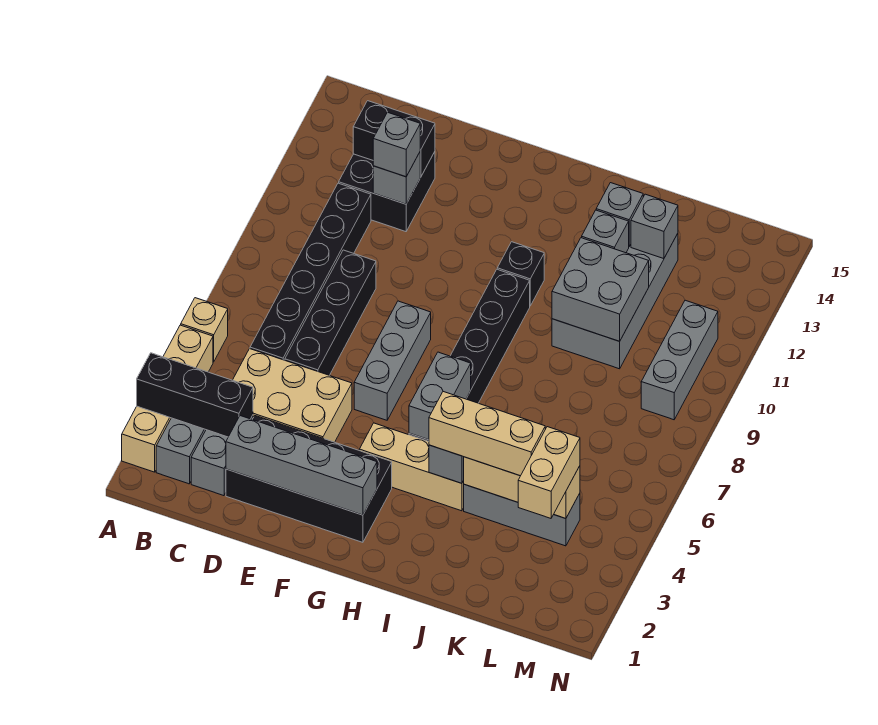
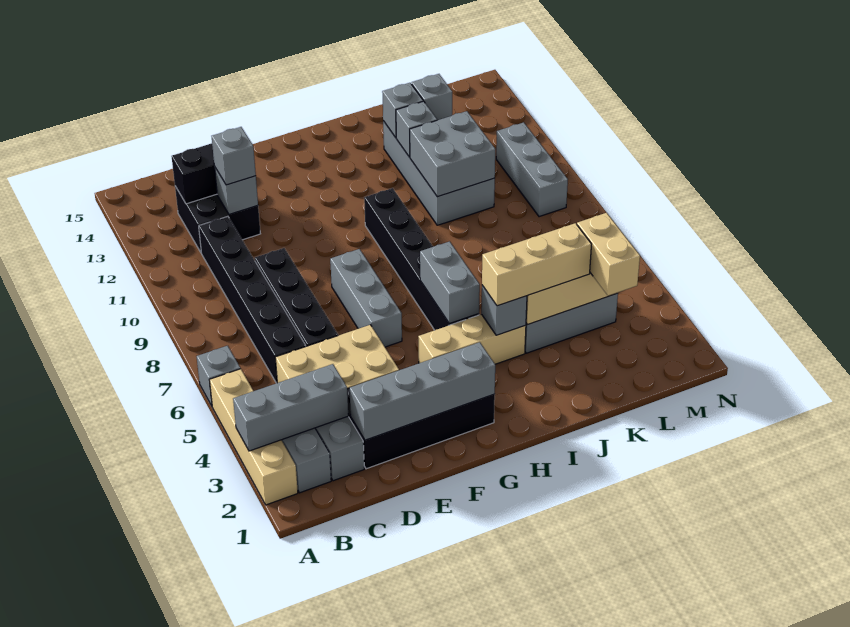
black brick A3:C3 level 2 -> grey brick A3:C3 level 2
tan brick A6 level 1 -> grey brick A6 level 1
black brick H11 level 1 -> none

